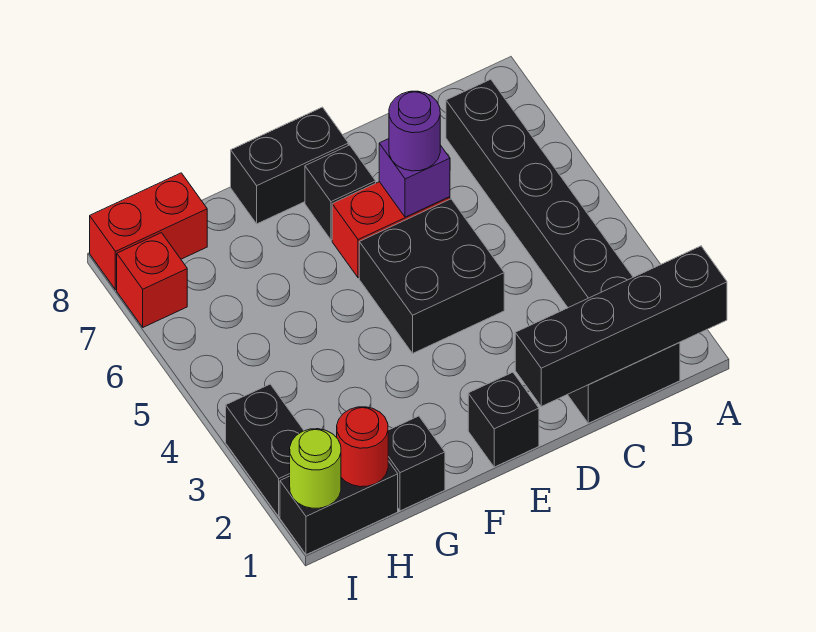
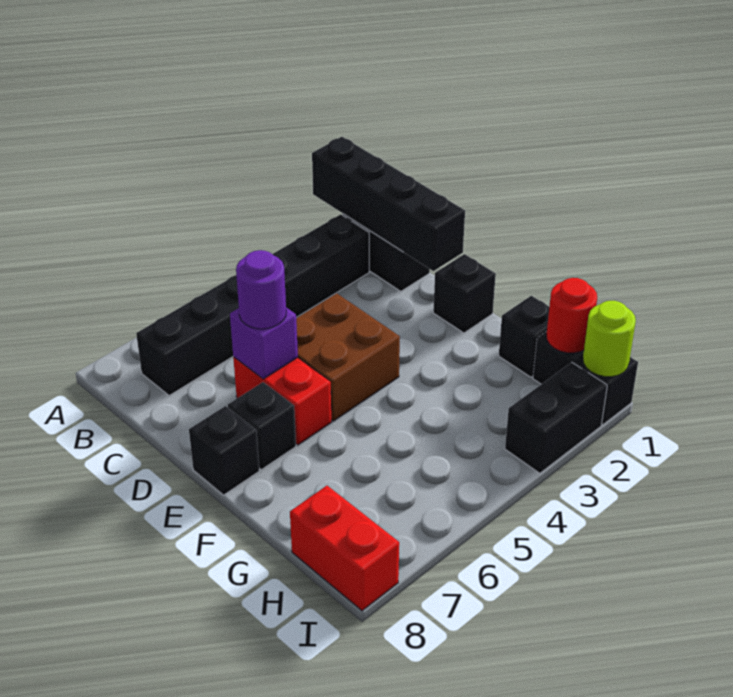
black brick D4:E5 level 1 -> brown brick D4:E5 level 1
black brick E8:F8 level 1 -> black brick E8 level 1
red brick I7 level 1 -> none

